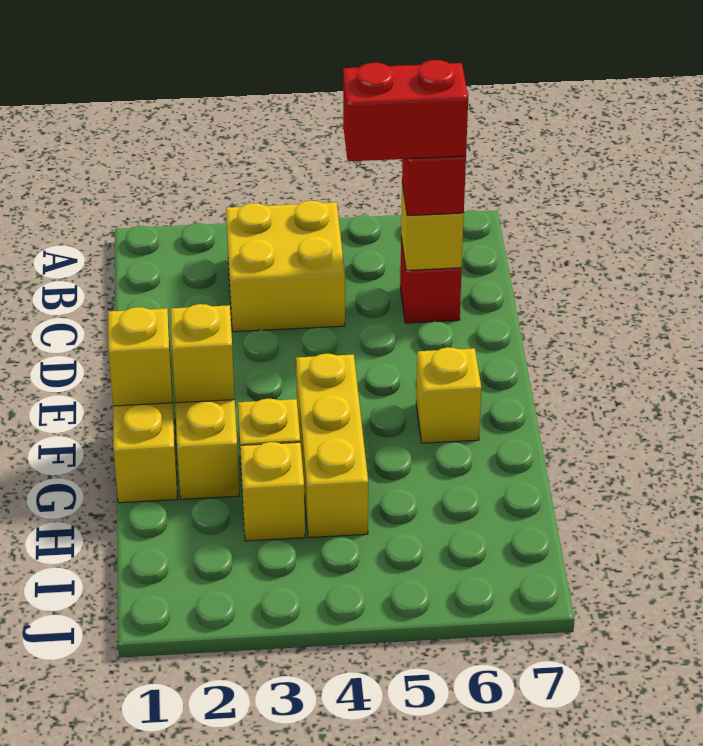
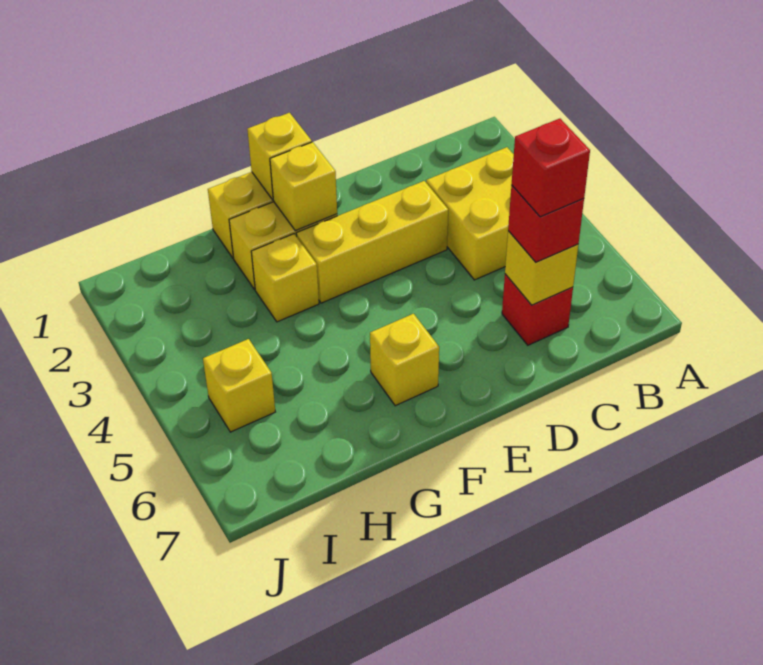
red brick C5:C6 level 4 -> red brick C6 level 4
yellow brick F4:H4 level 1 -> yellow brick D3:F3 level 1
yellow brick H3 level 1 -> yellow brick I5 level 1

